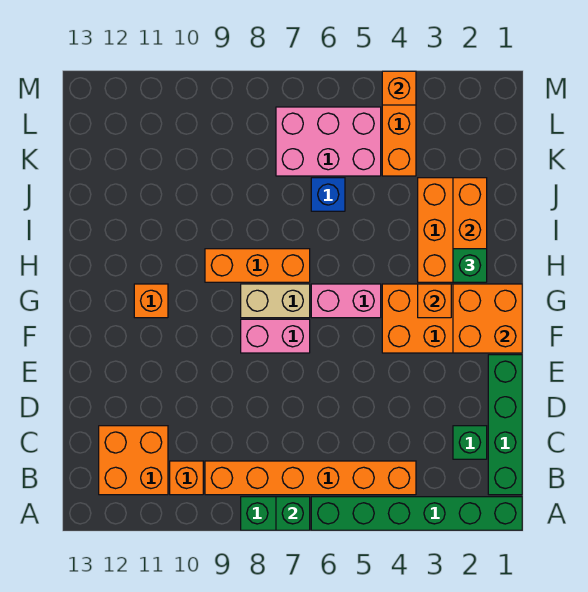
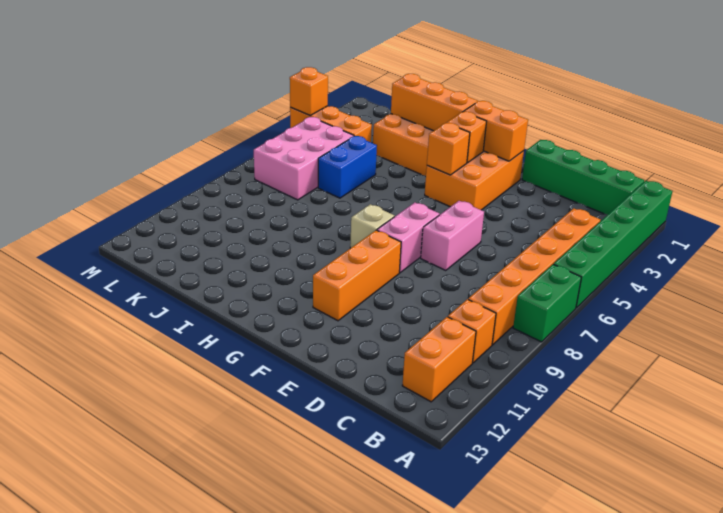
green brick A7 level 2 -> none
orange brick B11:C12 level 1 -> orange brick B11:B12 level 1
green brick C2 level 1 -> none
orange brick F1:G2 level 2 -> orange brick F2:G2 level 2
pink brick G5:G6 level 1 -> pink brick E6:E7 level 1
tan brick G7:G8 level 1 -> tan brick G8 level 1
orange brick G11 level 1 -> orange brick G4 level 2
green brick H2 level 3 -> none
orange brick H7:H9 level 1 -> orange brick F9:F11 level 1
blue brick J6 level 1 -> blue brick J5:J6 level 1

